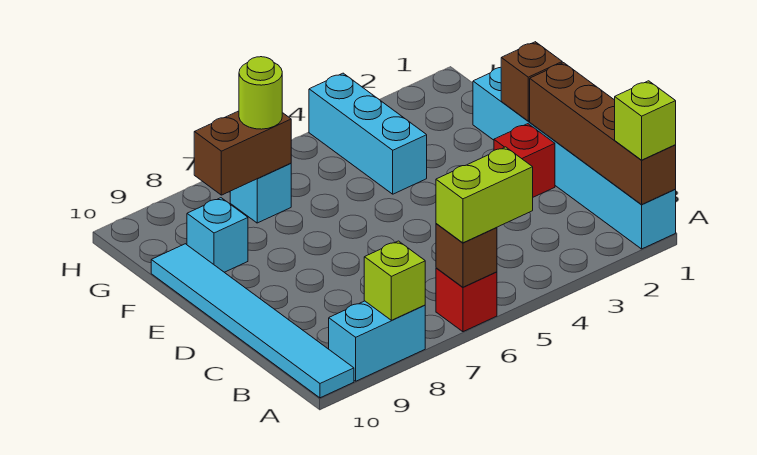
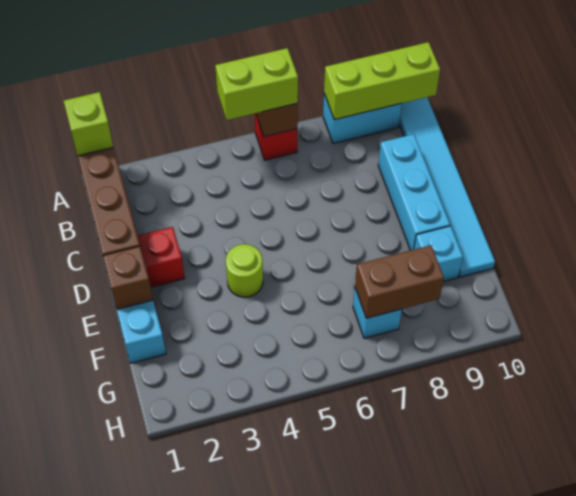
lime brick A8 level 2 -> lime brick A8:A10 level 2
cyan brick F4:H4 level 1 -> cyan brick C9:E9 level 1
lime round brick G7 level 3 -> lime round brick E4 level 1

